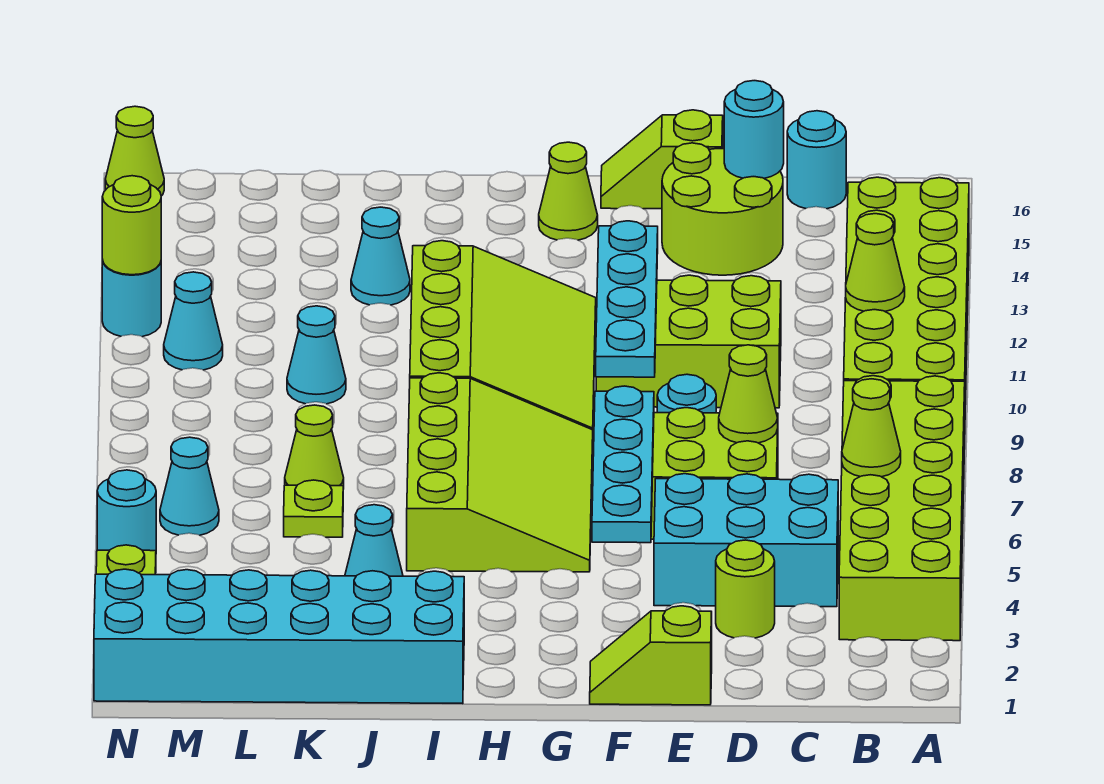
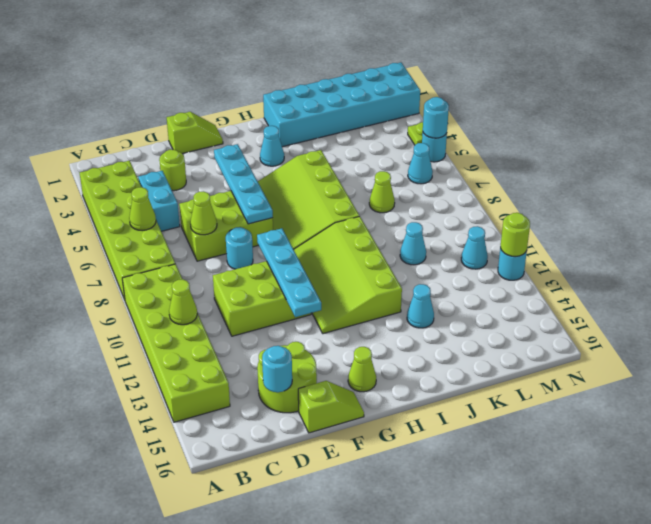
cyan brick C4:E5 level 1 -> cyan brick C4:C5 level 1
cyan round brick C16 level 1 -> cyan round brick N5 level 2
cyan cone J4 level 1 -> cyan cone H3 level 1
lime plate K6 level 1 -> none
lime cone N16 level 1 -> none

